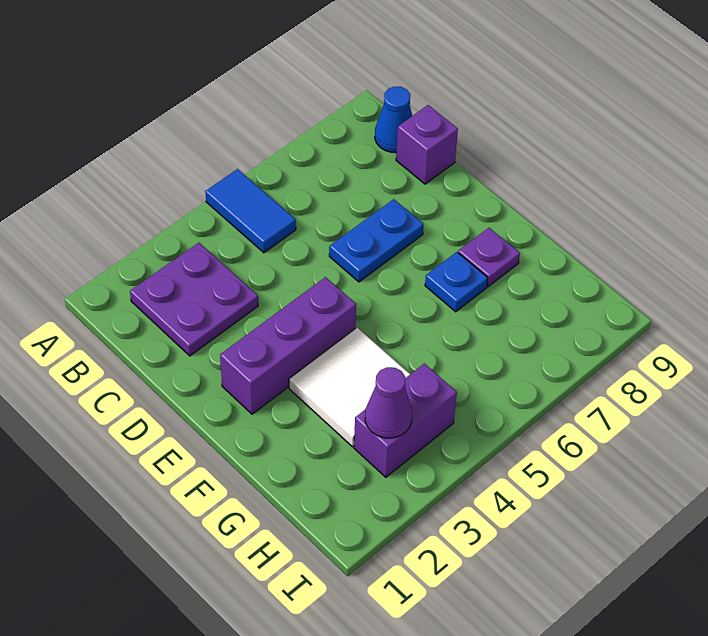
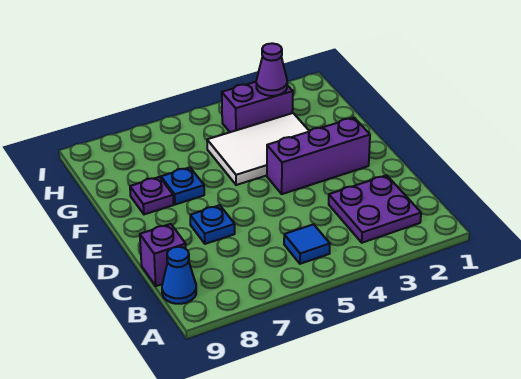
blue tile A5:B5 level 1 -> blue tile B5 level 1
blue plate D6:D7 level 1 -> blue plate D7 level 1
white tile F3:G4 level 1 -> white tile F3:G5 level 1

